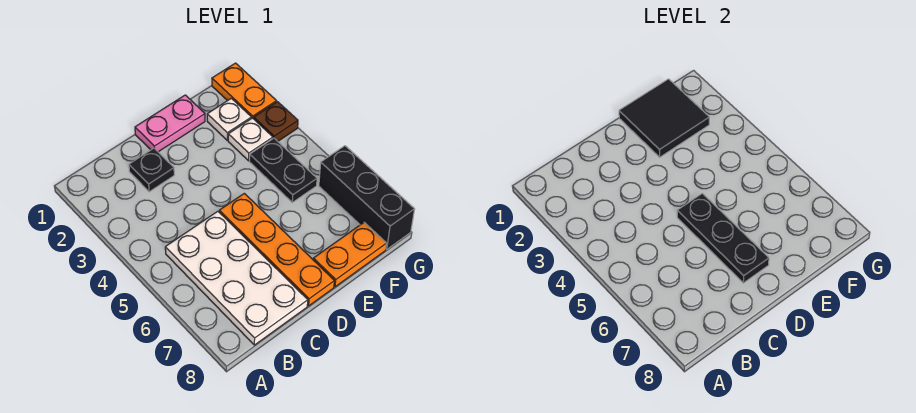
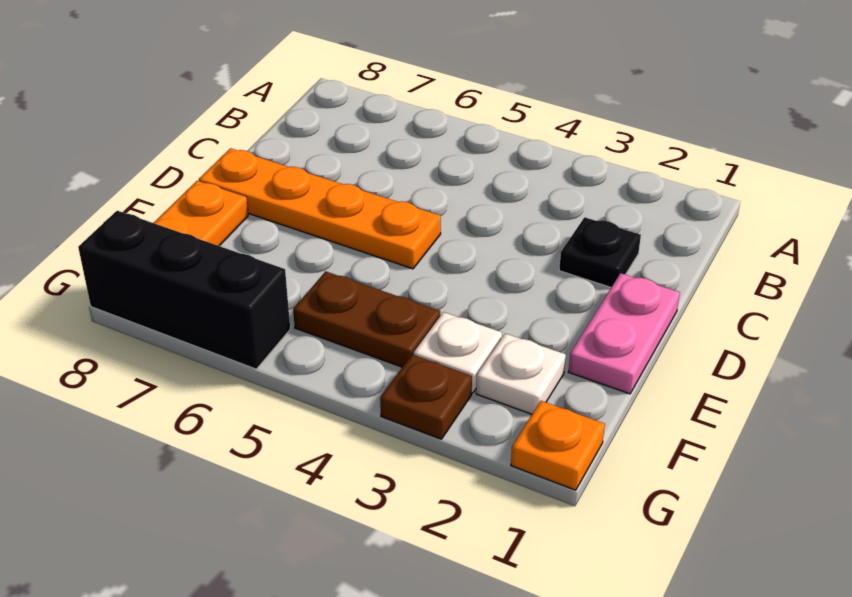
white plate B5:C8 level 1 -> none
black plate D5:D7 level 2 -> none
black tile E1:F2 level 2 -> none
black plate F4:F5 level 1 -> brown plate F4:F5 level 1
orange plate G1:G2 level 1 -> orange plate G1 level 1

